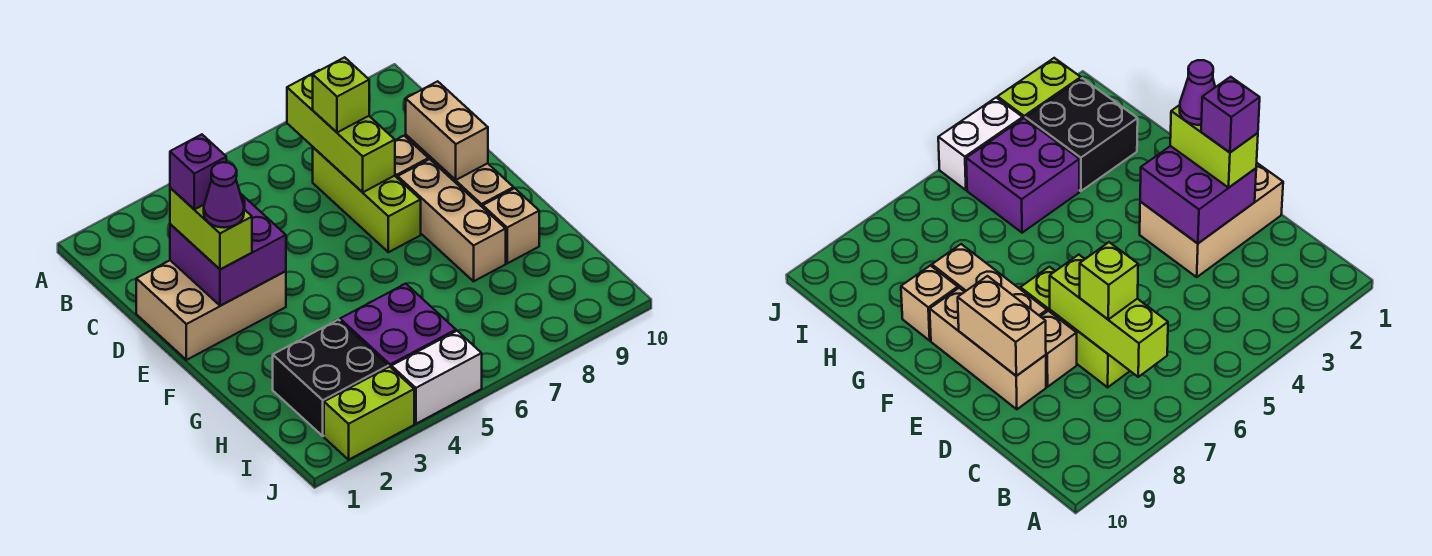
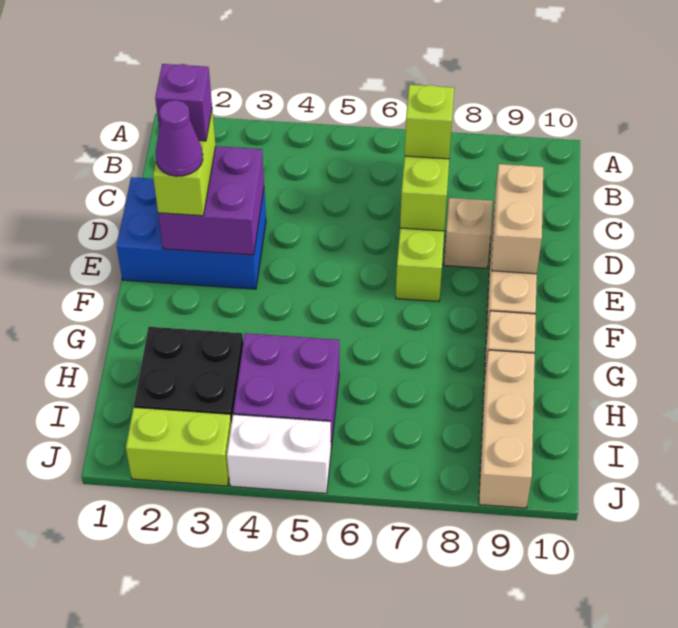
tan brick D1:E3 level 1 -> blue brick D1:E3 level 1
tan brick E8:G8 level 1 -> tan brick H9:J9 level 1

